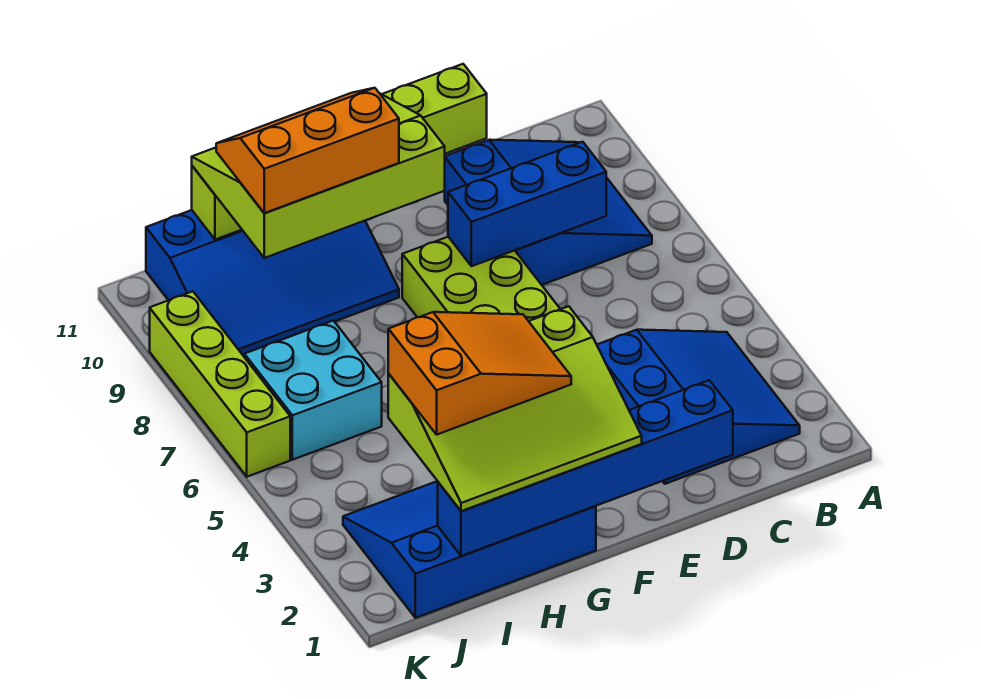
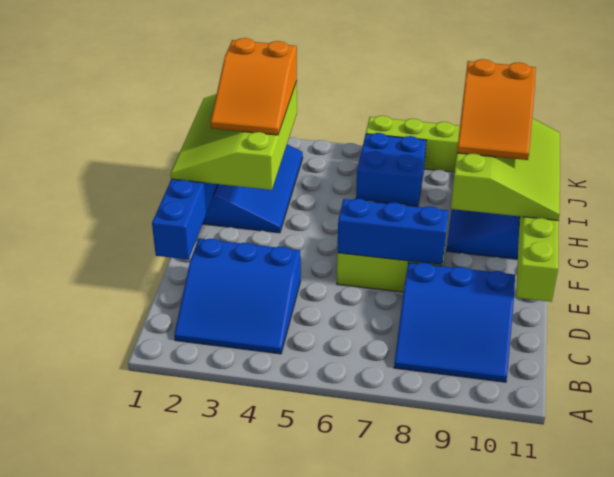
blue brick C8:E8 level 2 -> blue brick E6:E8 level 2
orange slope G9:I10 level 4 top 9 -> orange slope G9:I10 level 4 top I
cyan brick I6:J7 level 1 -> blue brick I6:J7 level 1

